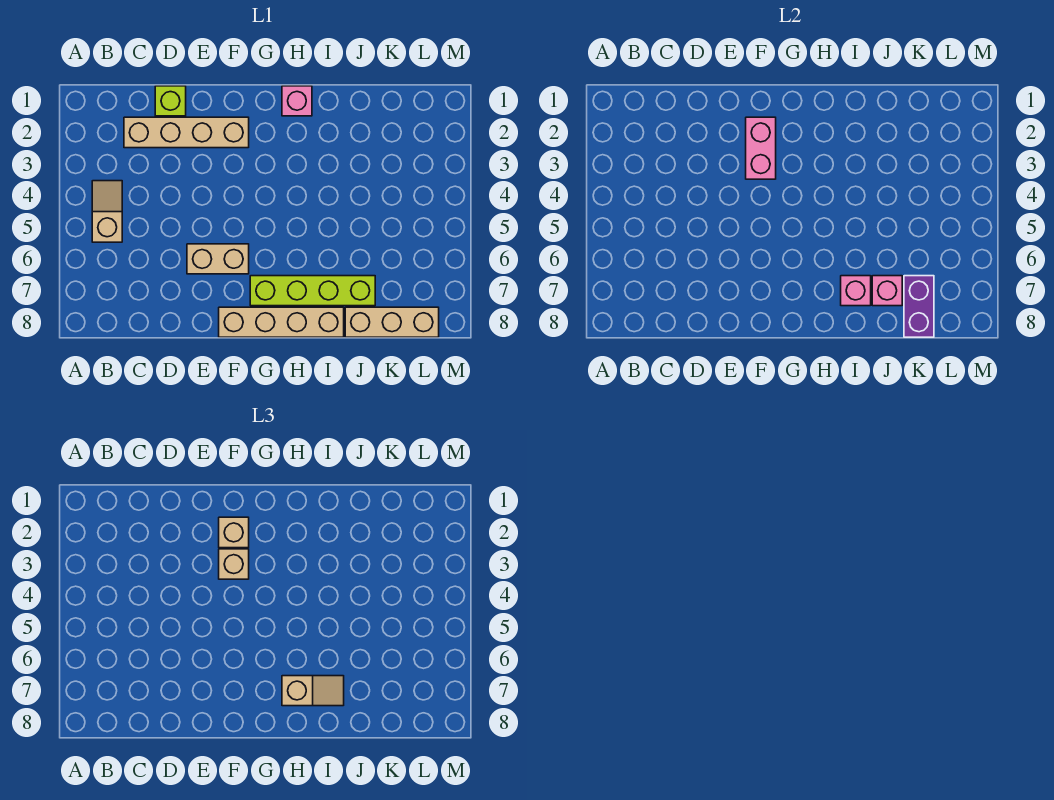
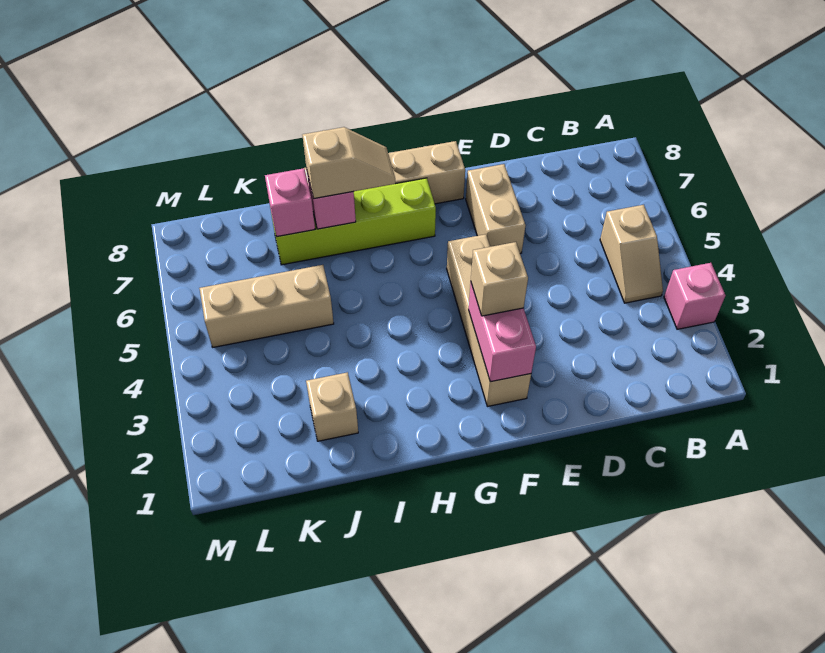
tan brick C2:F2 level 1 -> tan brick F2:F5 level 1
lime brick D1 level 1 -> none
tan brick E6:F6 level 1 -> tan brick E6:E7 level 1
tan brick F2 level 3 -> tan brick J2 level 1
pink brick H1 level 1 -> pink brick A3 level 1
tan slope H7:I7 level 3 top H -> tan slope H7:I7 level 3 top I
tan brick J8:L8 level 1 -> tan brick J5:L5 level 1
purple brick K7:K8 level 2 -> none

